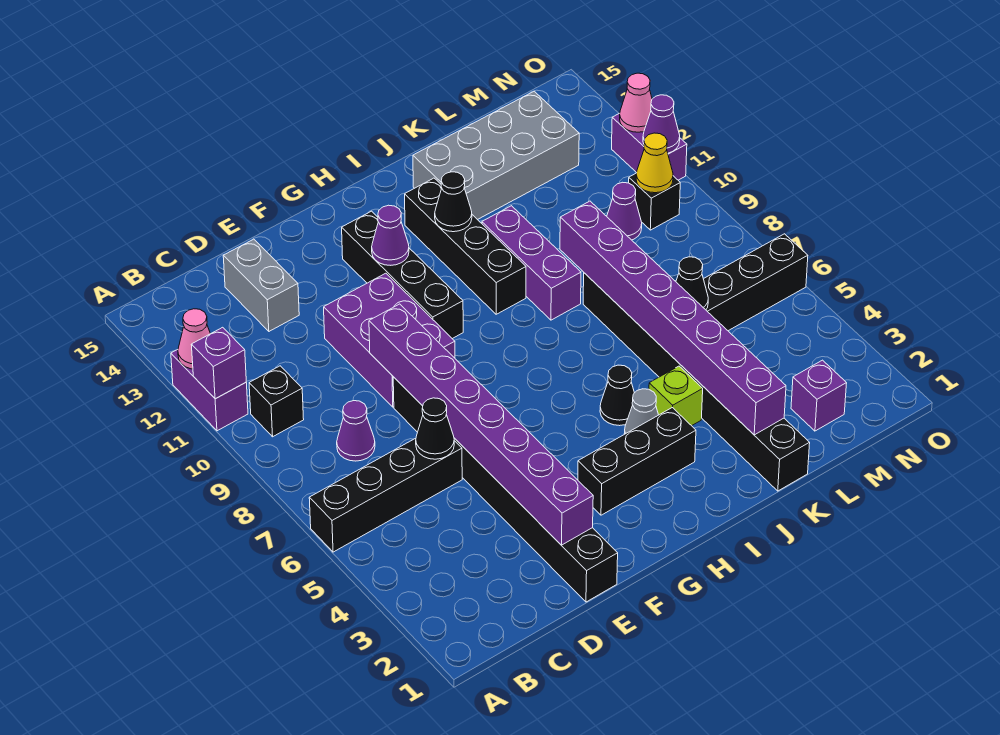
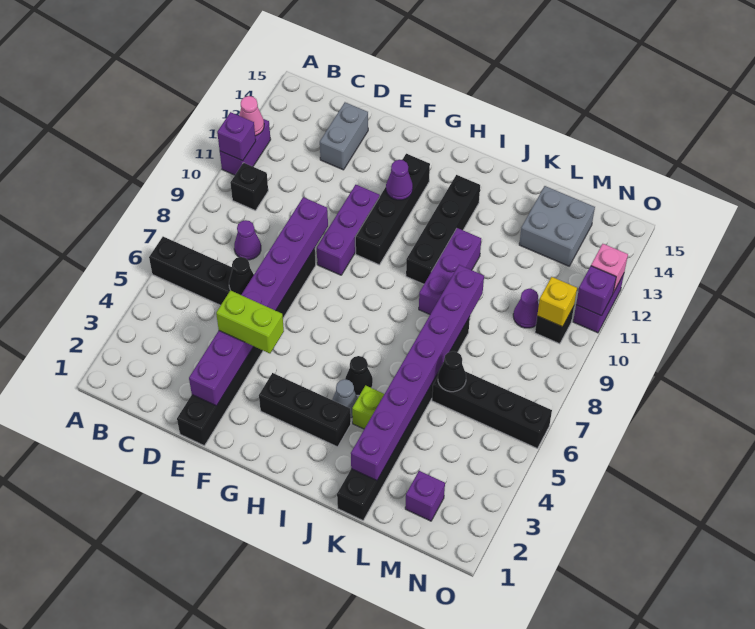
none -> lime brick E4:F4 level 3
purple brick E9:F11 level 1 -> purple brick F9:F11 level 1
black cone I12 level 2 -> none
grey brick J13:M14 level 1 -> grey brick L13:M14 level 1
yellow cone N10 level 2 -> yellow brick N10 level 2
purple cone O11 level 2 -> purple brick O11 level 2
pink cone O12 level 2 -> pink brick O12 level 2

